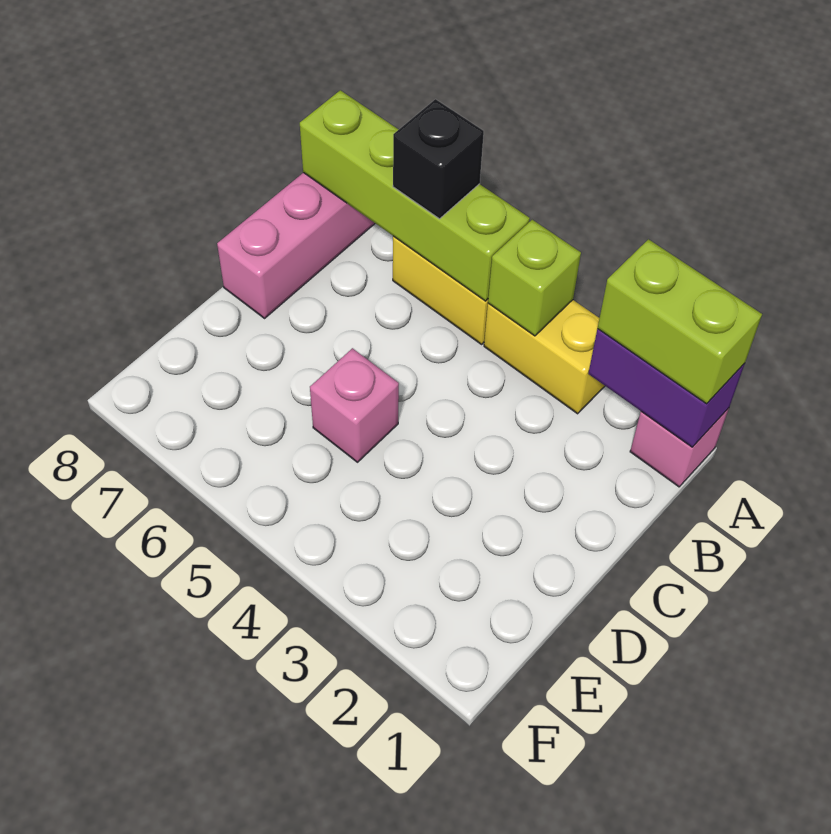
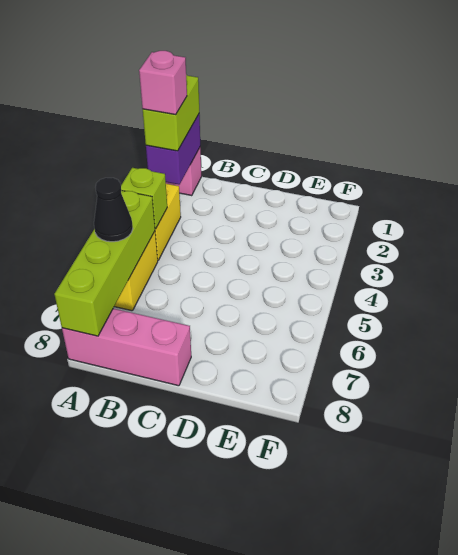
black brick A6 level 3 -> black cone A6 level 3
pink brick D5 level 1 -> pink brick A2 level 4

